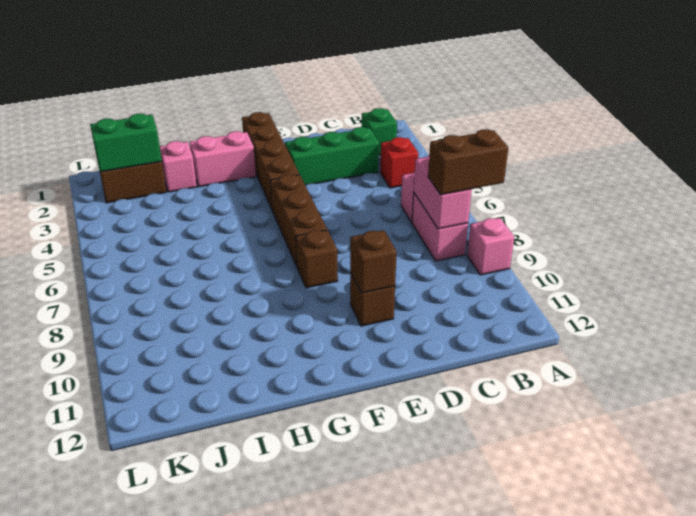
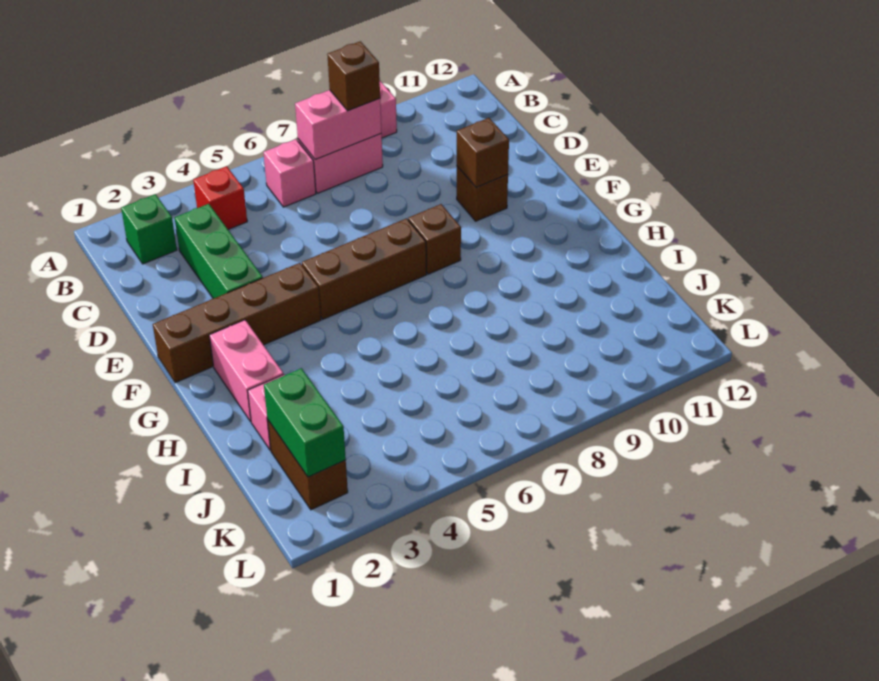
brown brick A8:B8 level 3 -> brown brick B8 level 3

